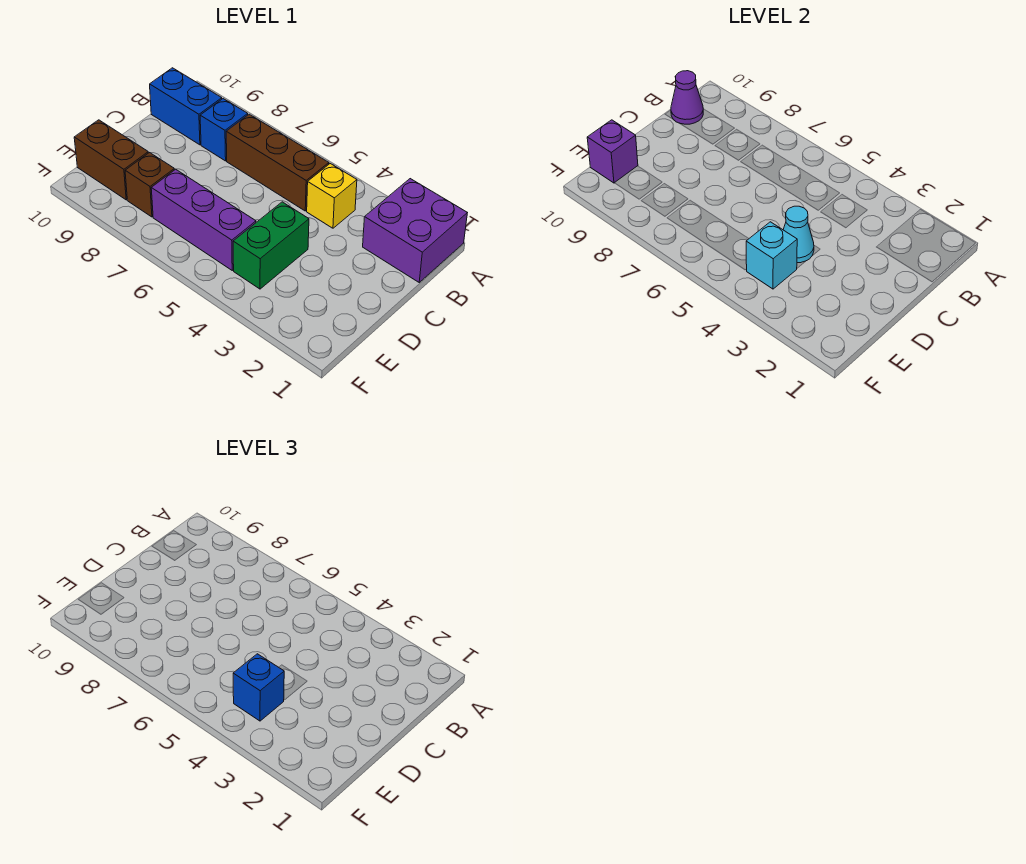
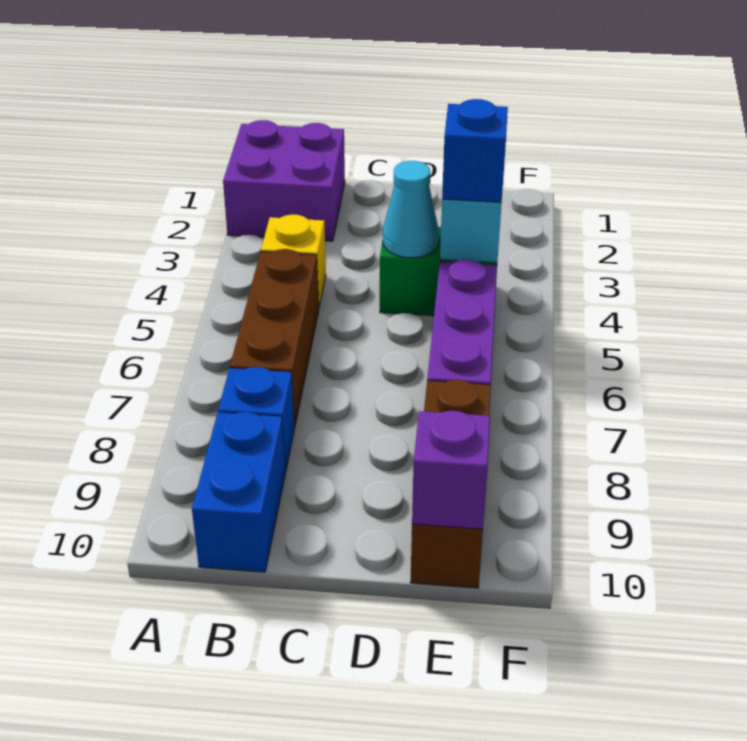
purple cone B10 level 2 -> none

